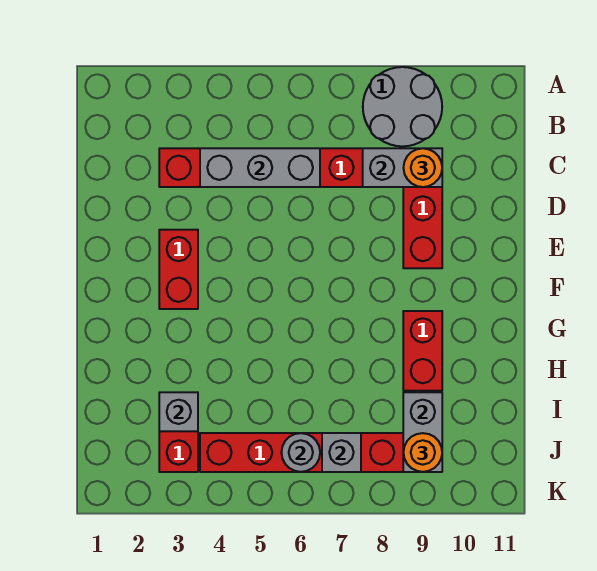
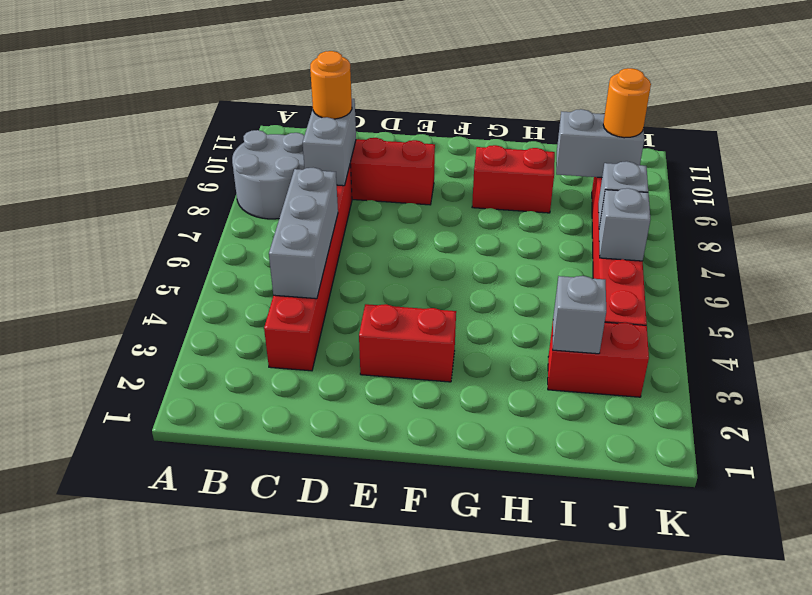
grey round brick J6 level 2 -> grey brick J6 level 2

